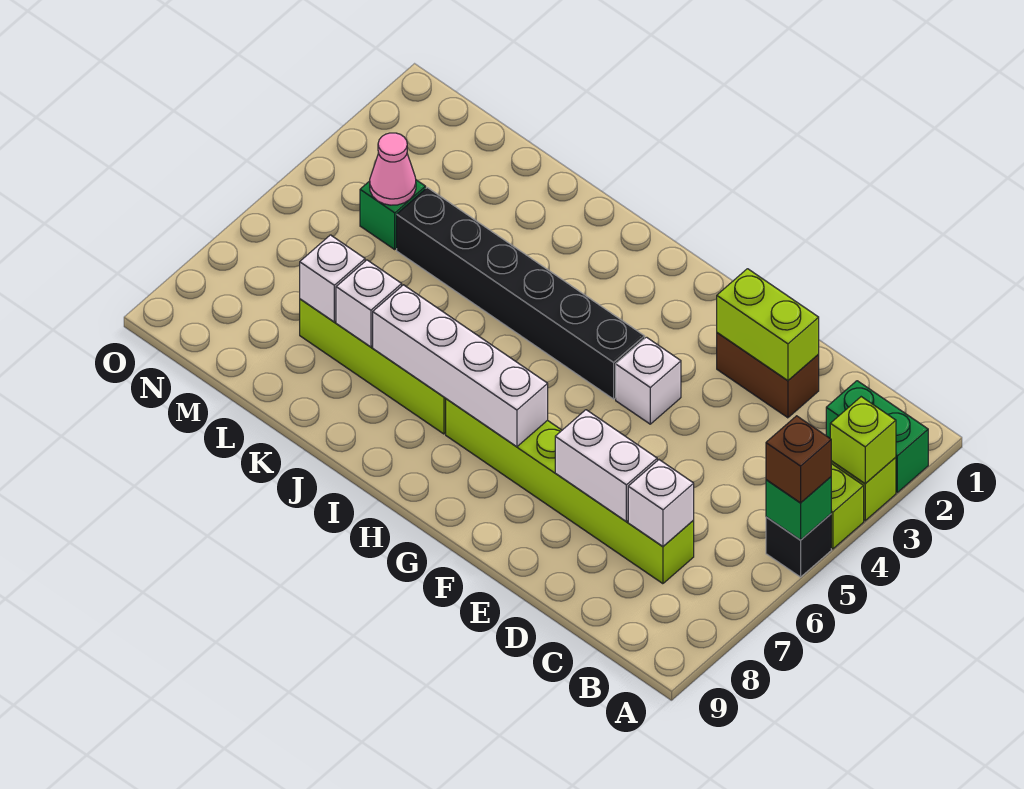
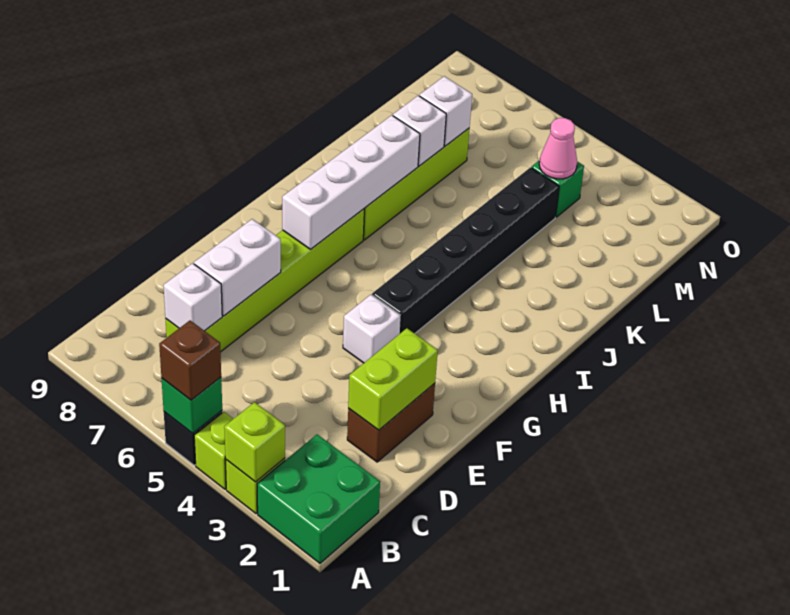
green brick A2:B2 level 1 -> green brick A1:B2 level 1

